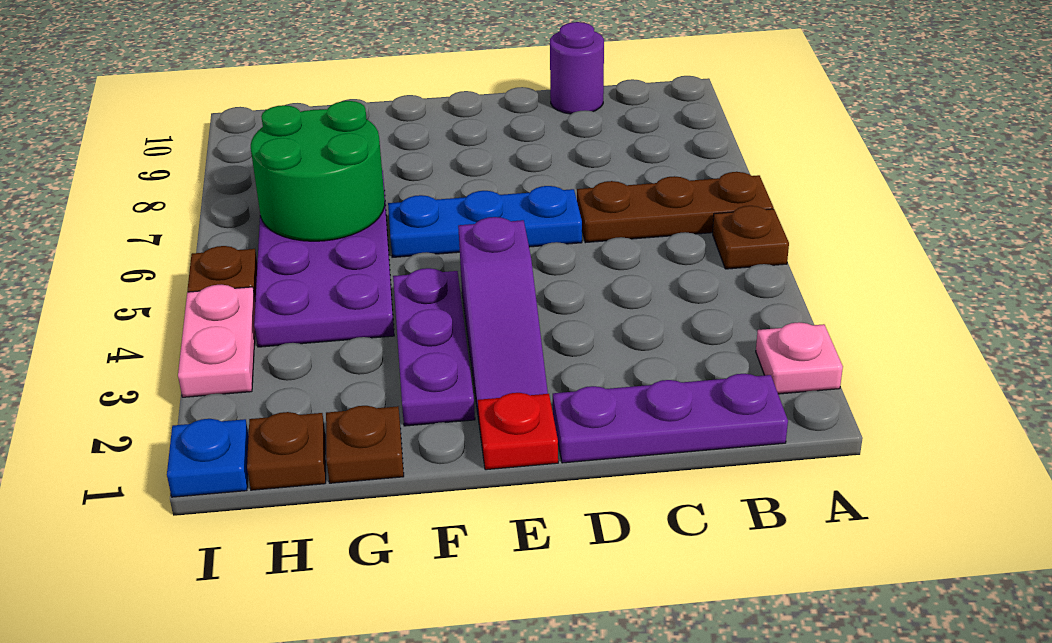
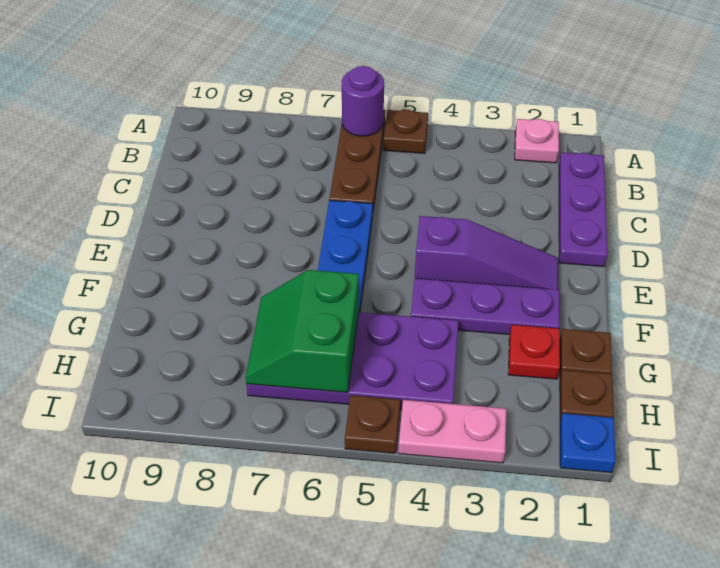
purple round brick C10 level 1 -> purple round brick A6 level 2
red plate E1 level 1 -> red plate G2 level 1
green round brick G6:H7 level 2 -> green slope G6:H7 level 2 top 6

